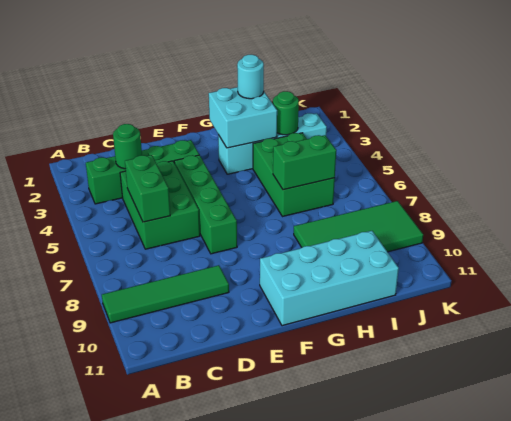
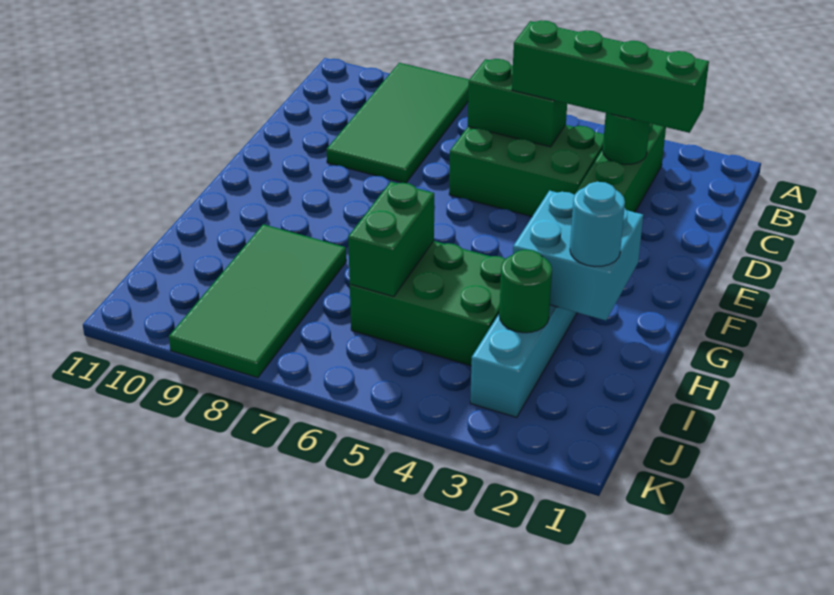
green tile A9:D9 level 1 -> green tile A8:D9 level 1
green brick E4:E7 level 1 -> green brick C2:C5 level 3
cyan brick F10:I11 level 1 -> none

